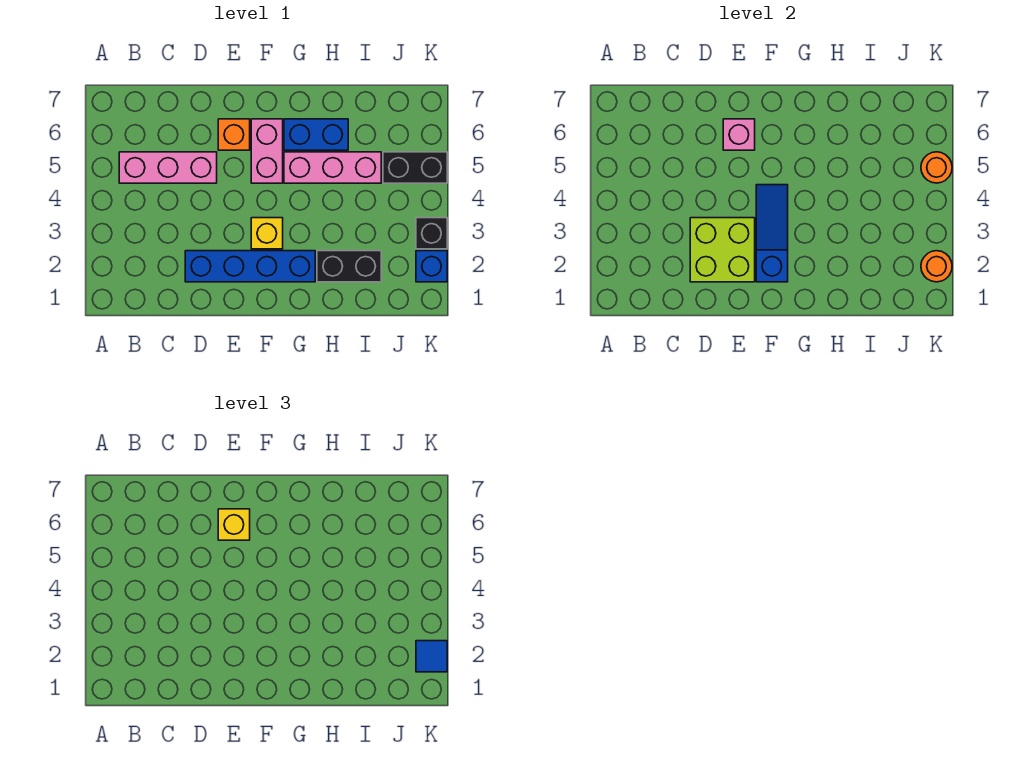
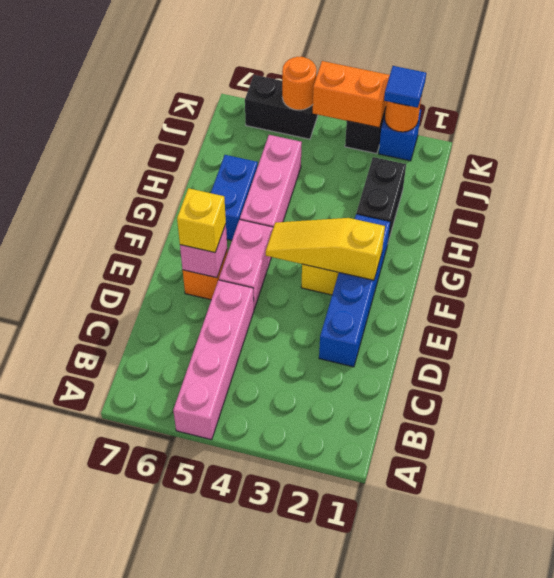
pink brick B5:D5 level 1 -> pink brick A5:D5 level 1
lime brick D2:E3 level 2 -> none
blue slope F2:F4 level 2 top 2 -> yellow slope F2:F4 level 2 top 2
pink brick F5:F6 level 1 -> pink brick E5:F5 level 1
black brick J5:K5 level 1 -> black brick K5:K6 level 1
none -> orange brick K3:K4 level 2

